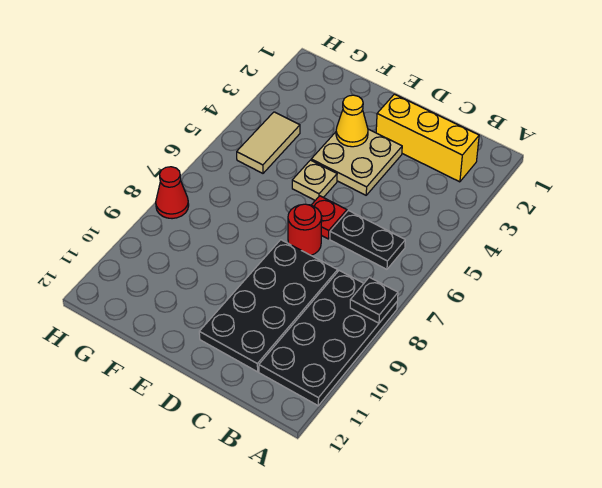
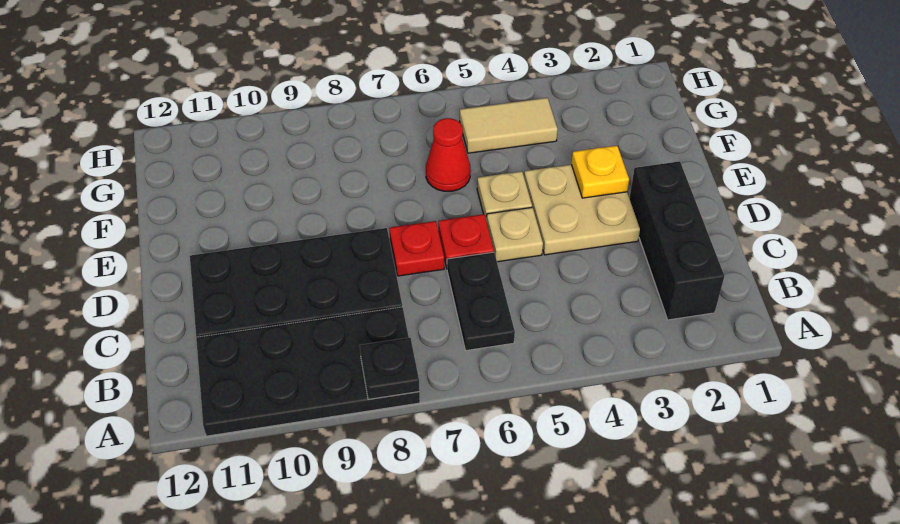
yellow brick B2:D2 level 1 -> black brick B2:D2 level 1
none -> tan plate D5 level 1
red round brick D7 level 1 -> red plate D7 level 1
yellow cone E3 level 2 -> yellow plate E3 level 2
red cone H8 level 1 -> red cone F6 level 1

